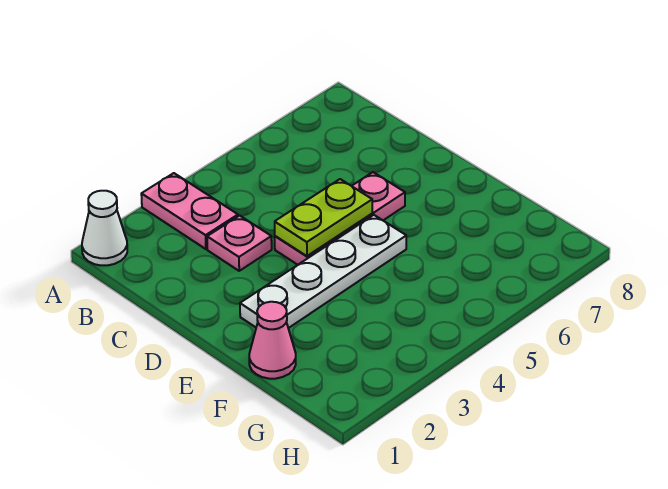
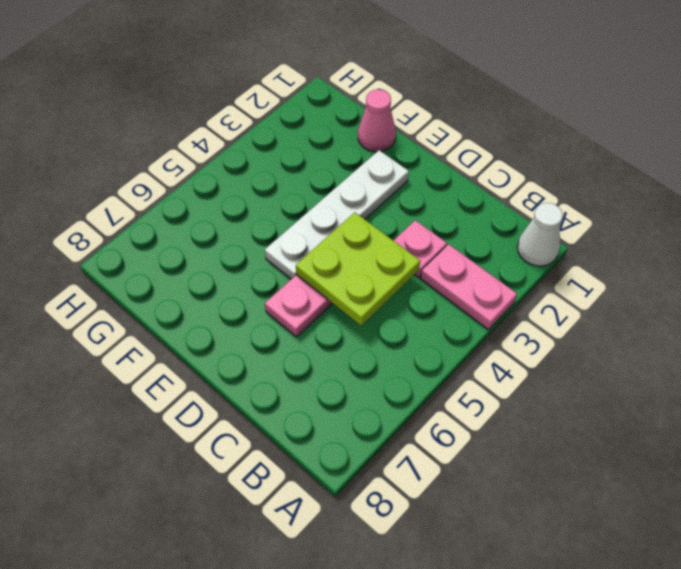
lime plate D4:D5 level 2 -> lime plate C4:D5 level 2

